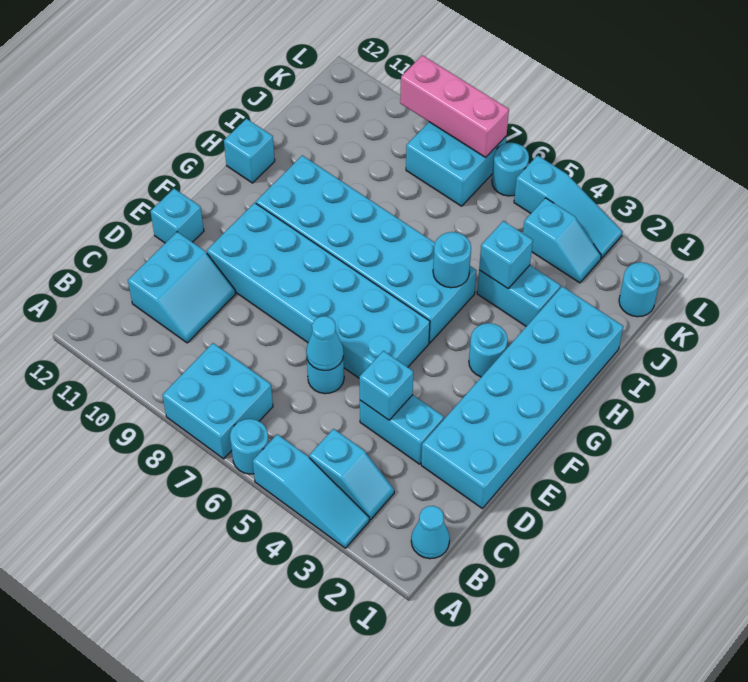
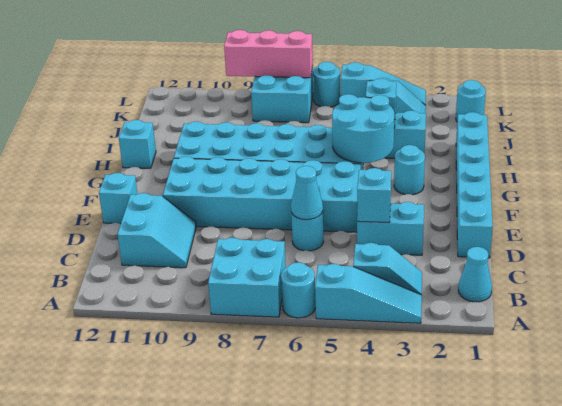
cyan brick D1:I2 level 1 -> cyan brick D1:I1 level 1
cyan round brick H5 level 2 -> cyan round brick G4:H5 level 2

